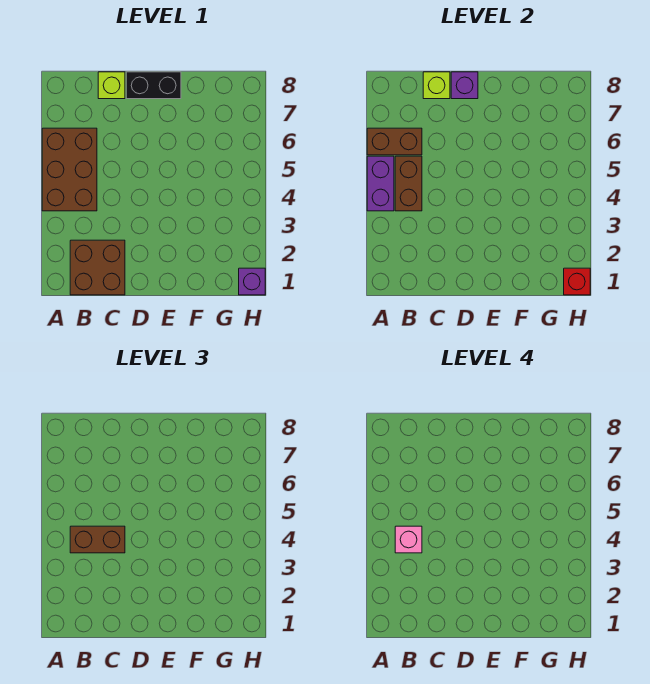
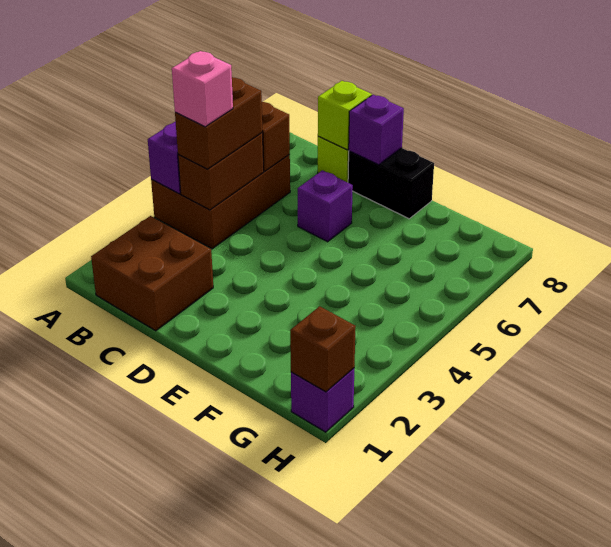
brown brick B4:C4 level 3 -> brown brick B4:B5 level 3
none -> purple brick D6 level 1
red brick H1 level 2 -> brown brick H1 level 2

